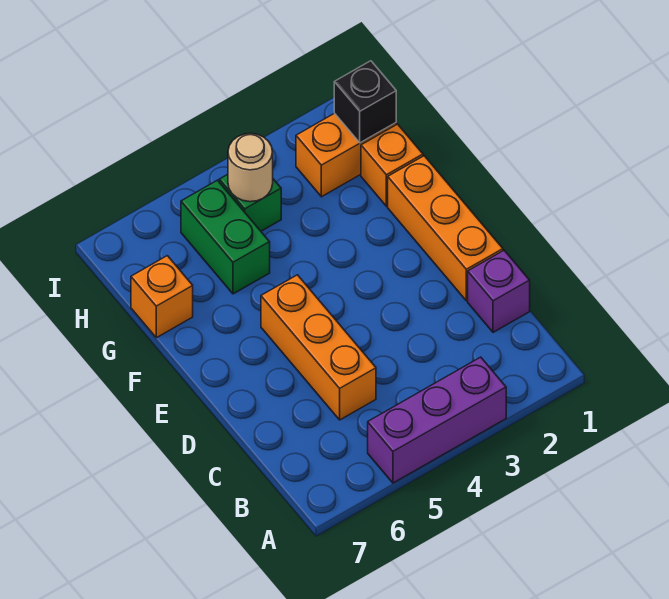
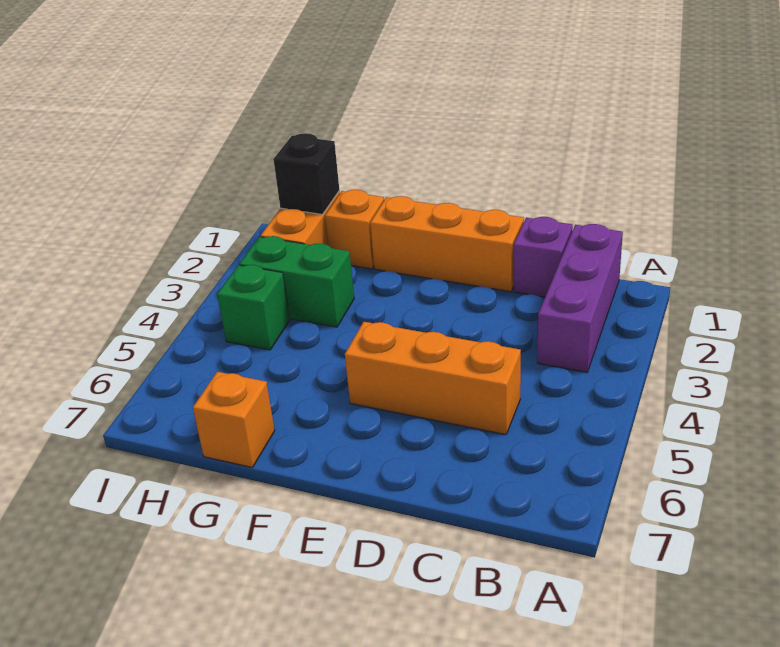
purple brick A3:A5 level 1 -> purple brick B1:B3 level 1
green brick G5:H5 level 1 -> green brick G3:H3 level 1
tan round brick H4 level 2 -> none

